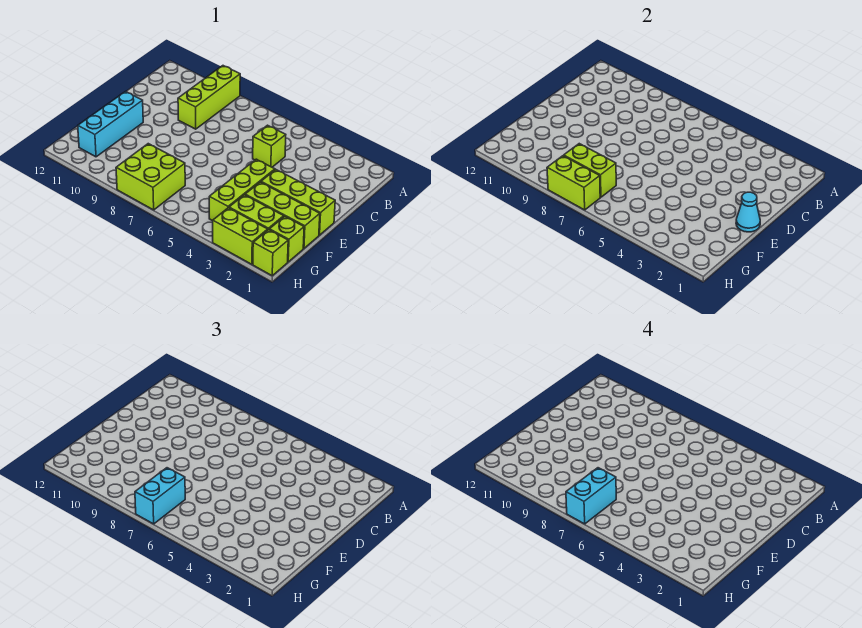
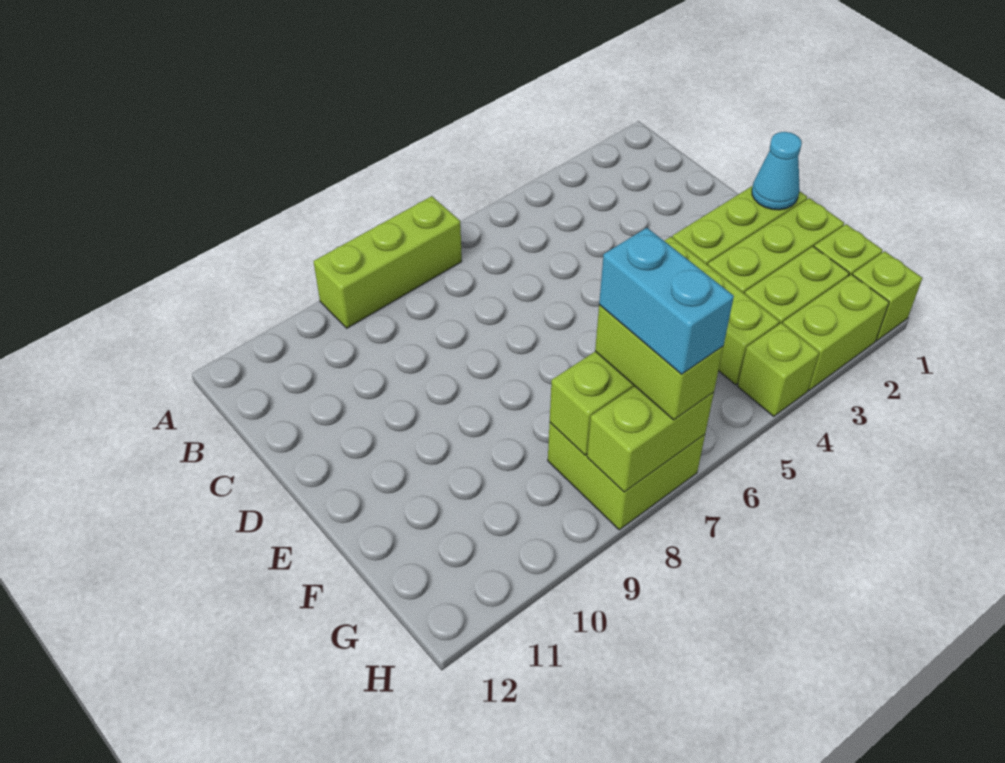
lime brick A9:C9 level 1 -> lime brick A7:A9 level 1
lime brick C5 level 1 -> lime brick H4 level 1
cyan brick E11:G11 level 1 -> none
cyan brick G7:H7 level 3 -> lime brick G7:H7 level 3

